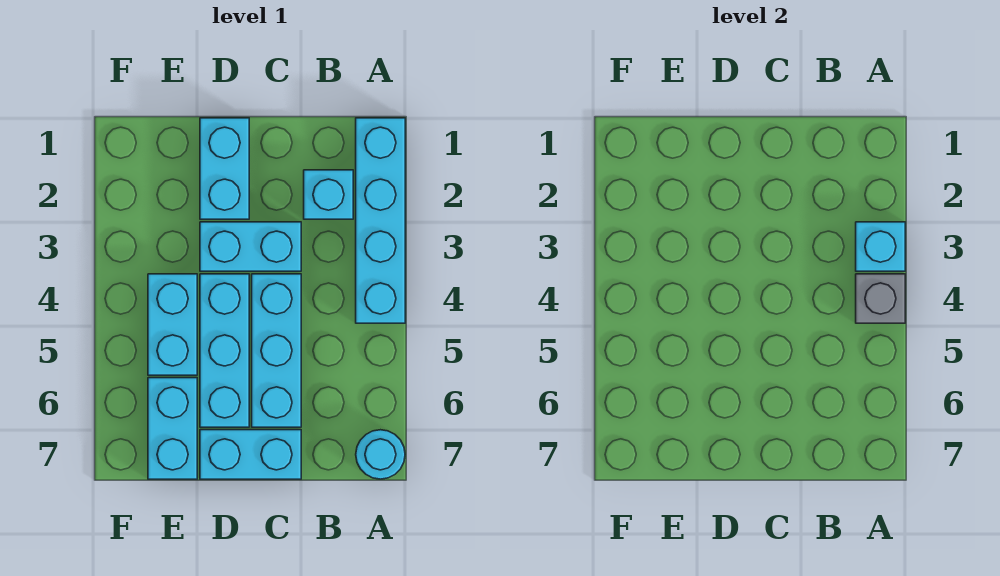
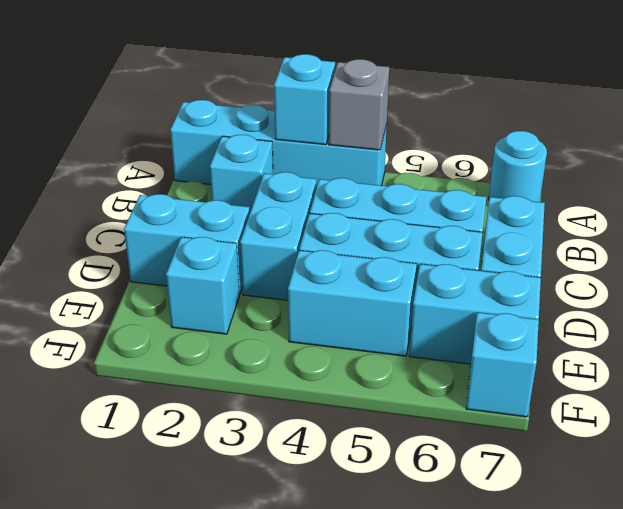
none -> cyan brick E2 level 1
none -> cyan brick F7 level 1

